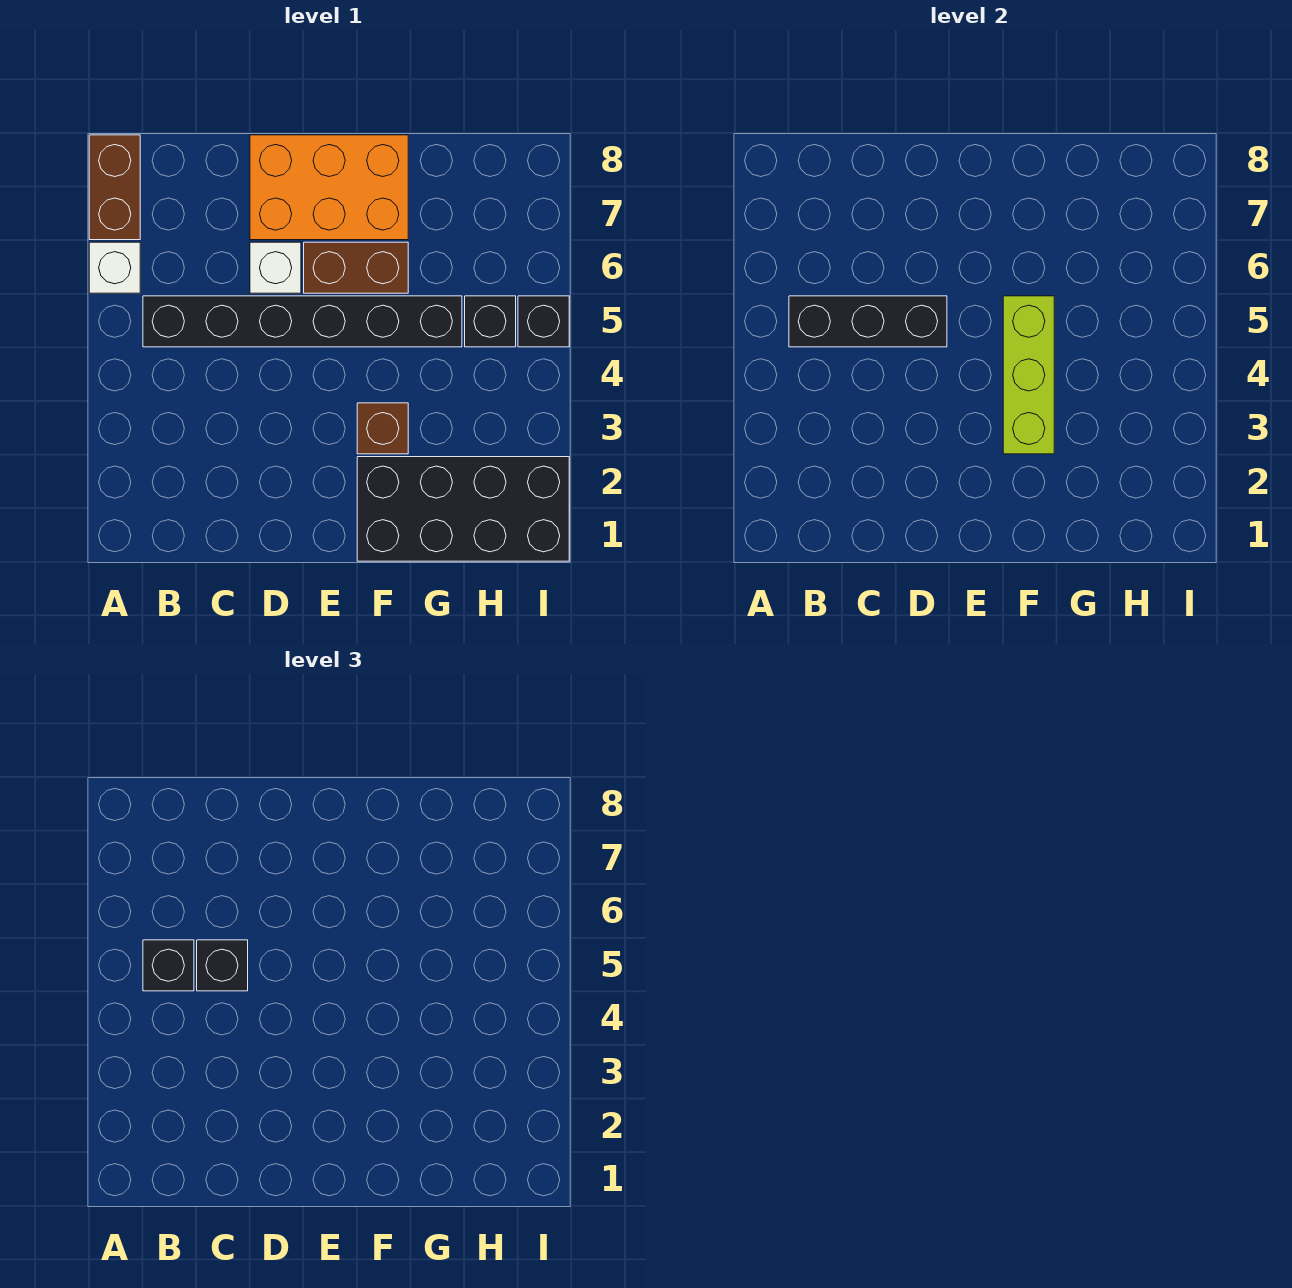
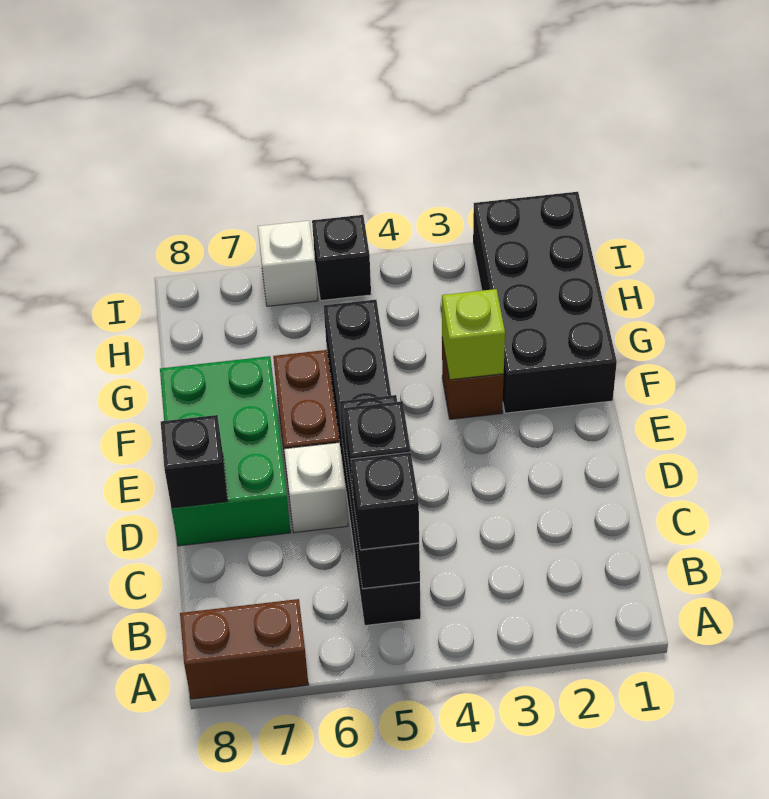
white brick A6 level 1 -> white brick I6 level 1
orange brick D7:F8 level 1 -> green brick D7:F8 level 1
lime brick F3:F5 level 2 -> lime brick F3 level 2
black brick H5 level 1 -> black brick D8 level 2

